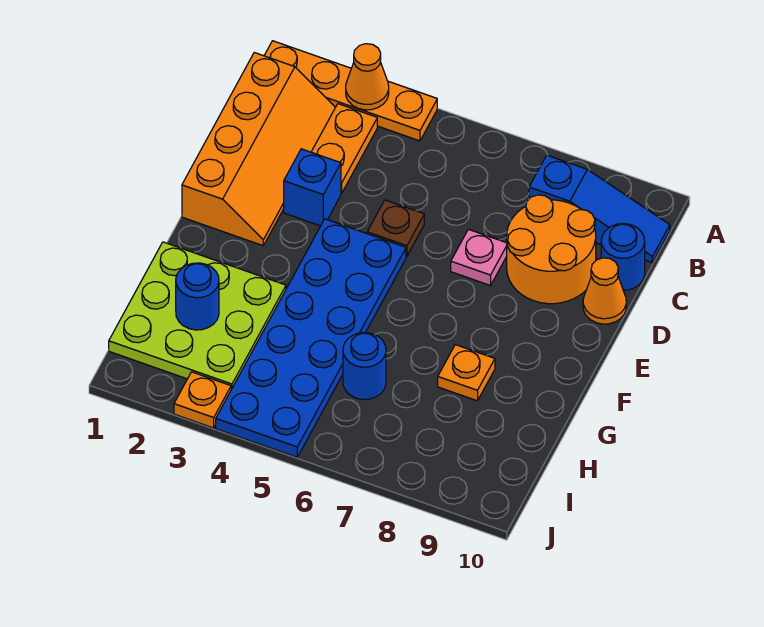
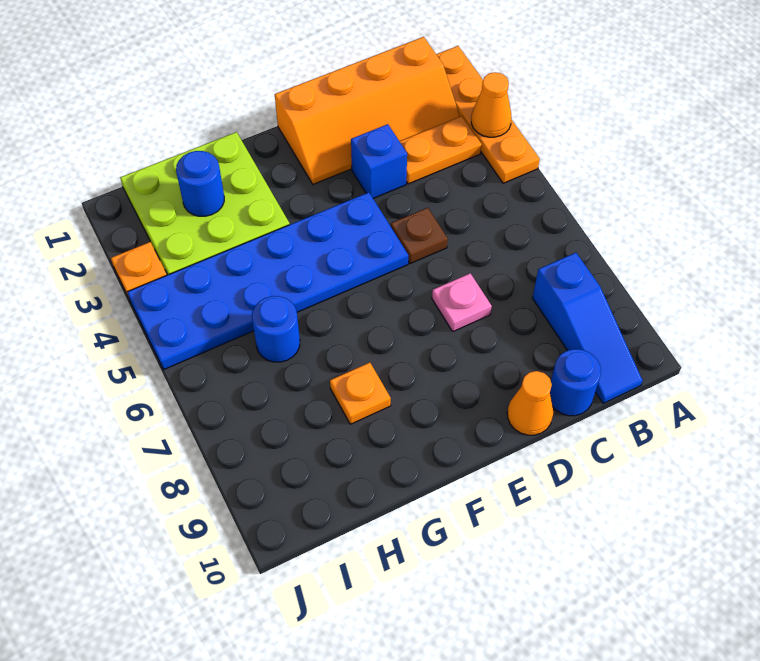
orange round brick C8:D9 level 1 -> none

